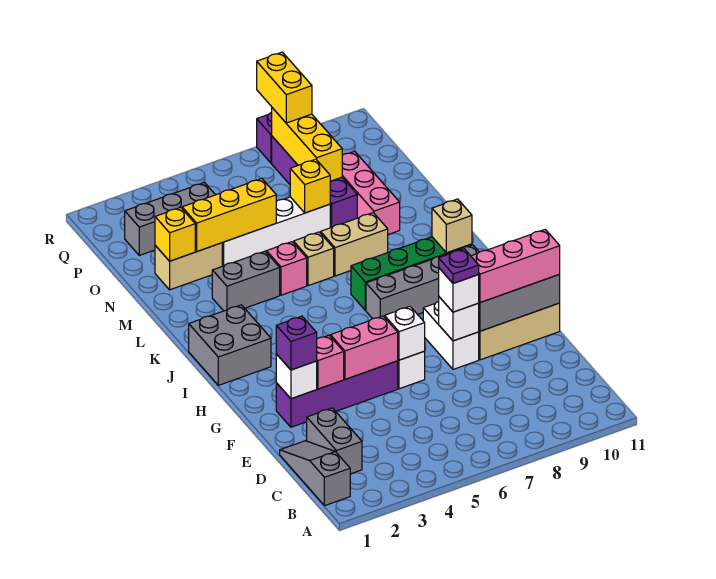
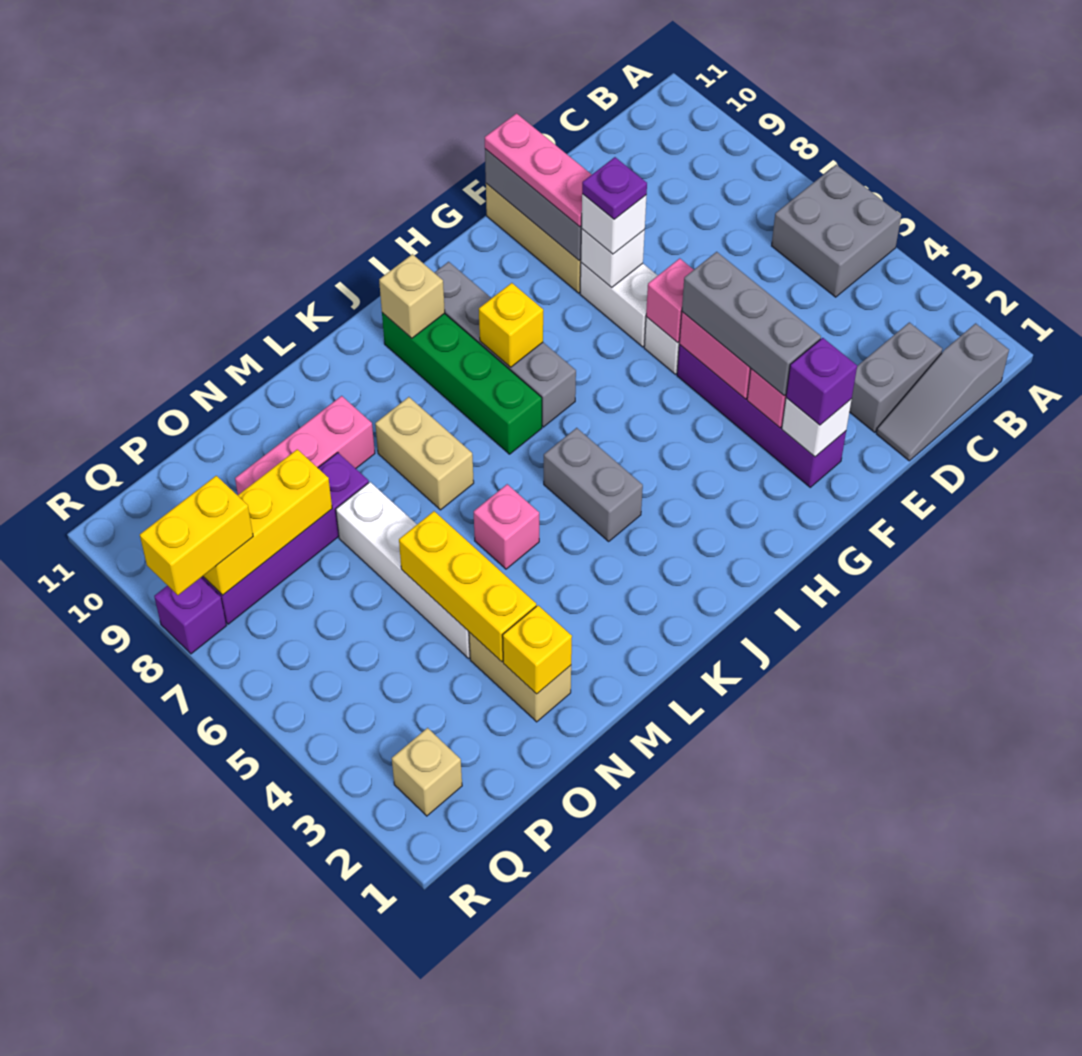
white brick F6 level 2 -> pink brick F6 level 2
white brick F8:G8 level 1 -> white brick F7:F8 level 1
pink brick F9:F11 level 3 -> pink plate F9:F11 level 3
grey brick I1:J2 level 1 -> grey brick A5:B6 level 1
grey brick L3:L4 level 1 -> grey brick J4:J5 level 1
tan brick L6 level 1 -> tan brick Q2 level 1
yellow brick N7 level 2 -> yellow brick I8 level 2
grey brick P2:P4 level 1 -> grey brick F3:F5 level 3

